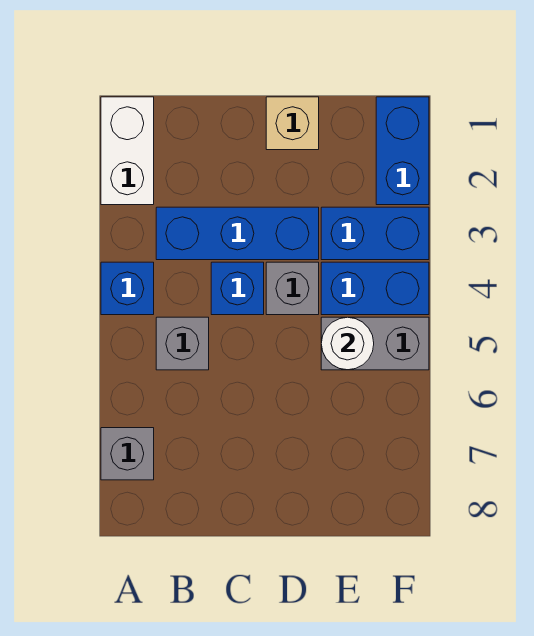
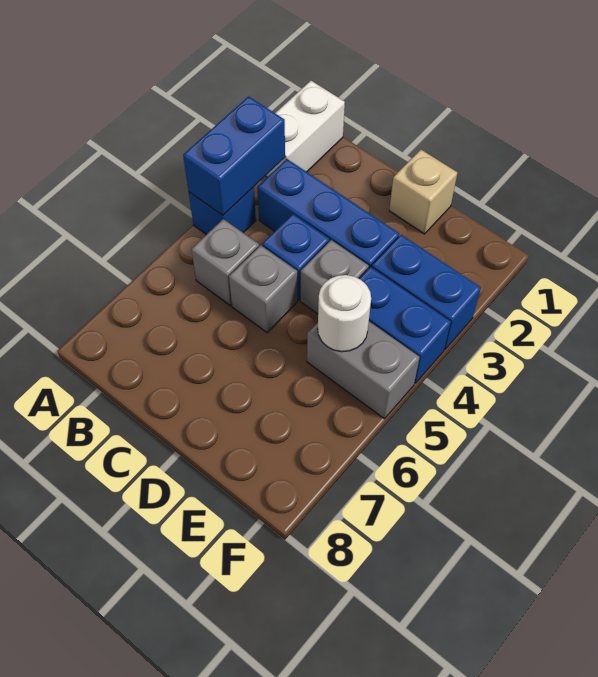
grey brick A7 level 1 -> grey brick C5 level 1
blue brick F1:F2 level 1 -> blue brick A3:A4 level 2

